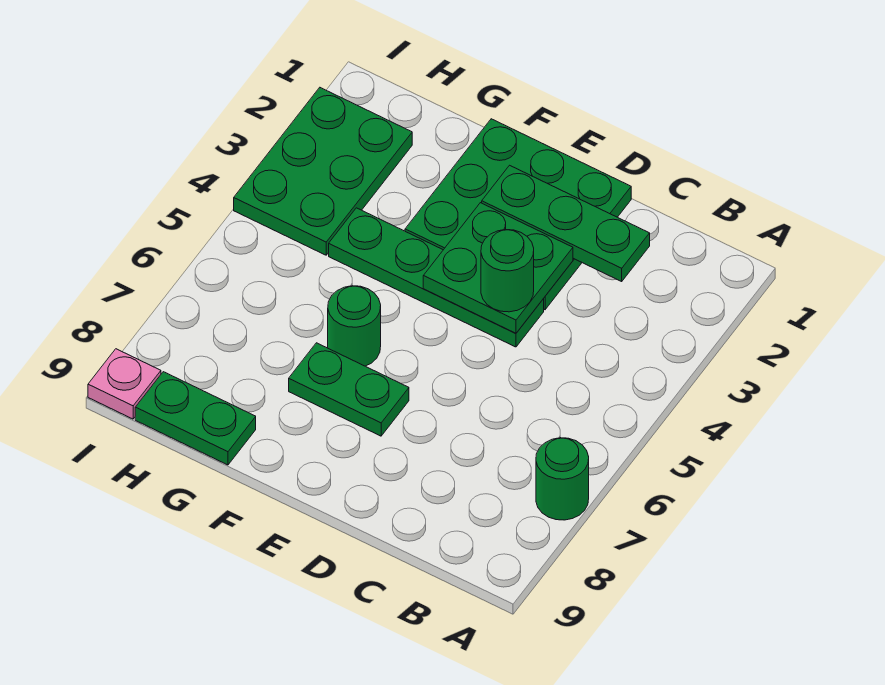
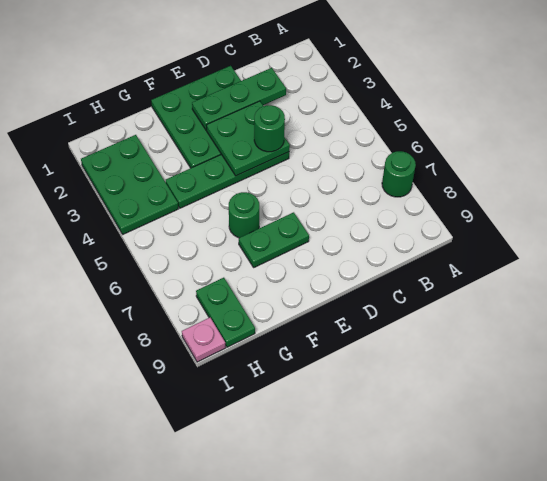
green plate G9:H9 level 1 -> green plate H8:H9 level 1

